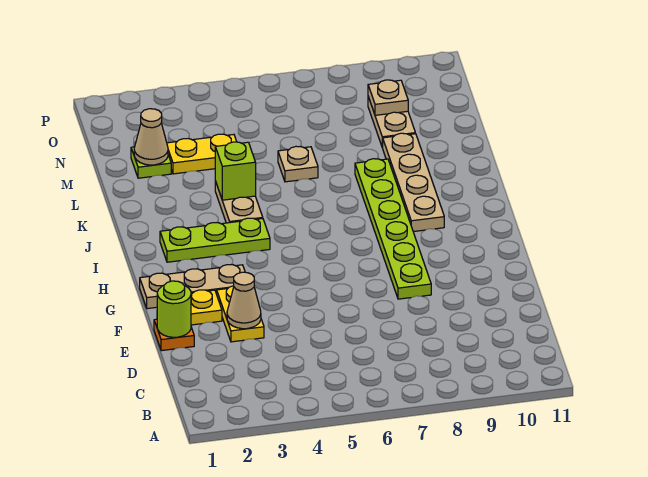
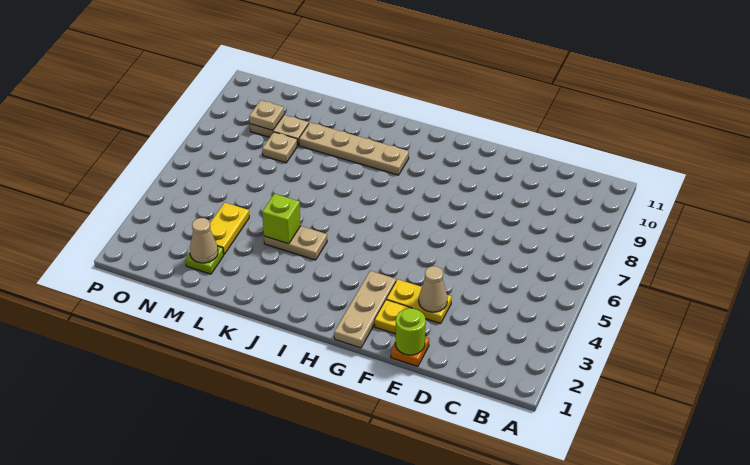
lime plate F8:K8 level 1 -> none
lime plate I2:I4 level 1 -> none
tan plate L6 level 1 -> tan plate M8 level 1

